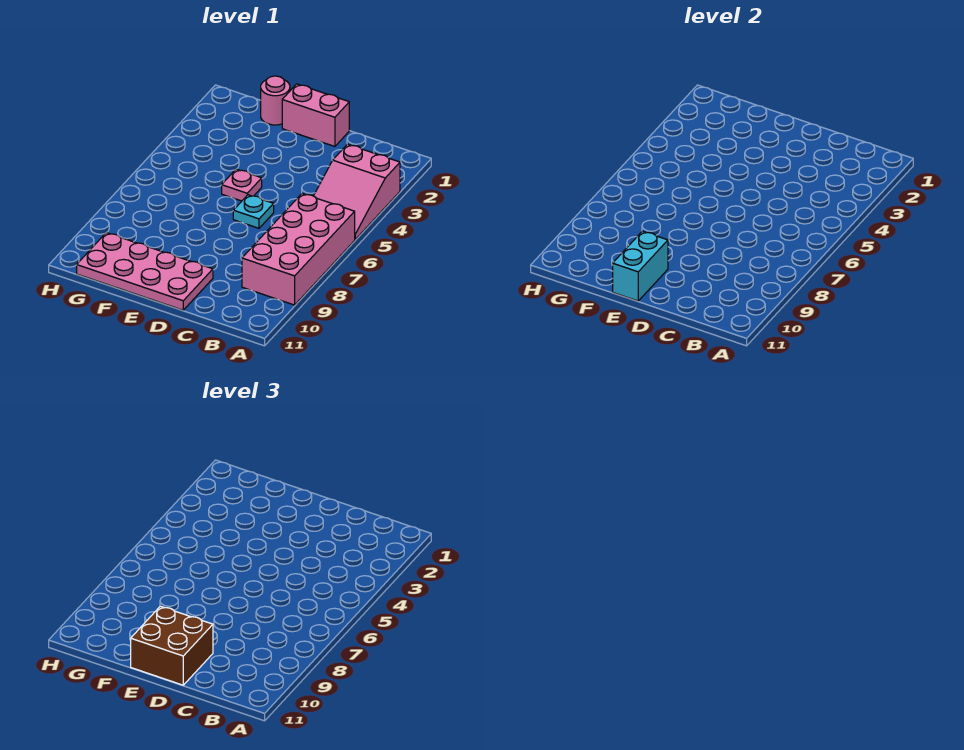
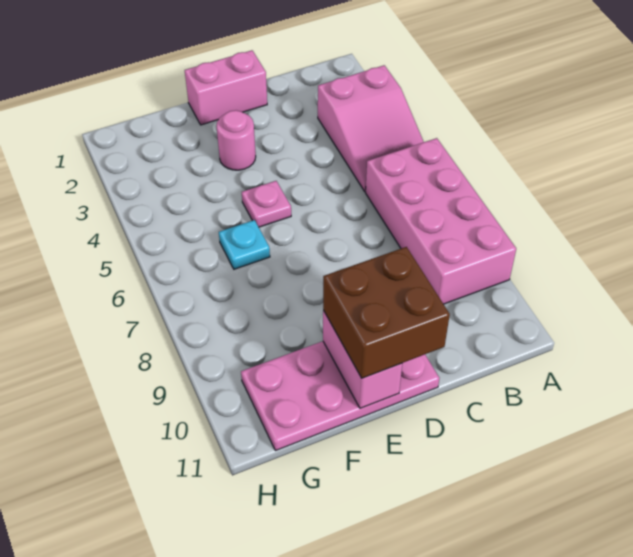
cyan plate D6 level 1 -> cyan plate F6 level 1
cyan brick E10:E11 level 2 -> pink brick E10:E11 level 2
pink round brick F1 level 1 -> pink round brick E3 level 1

